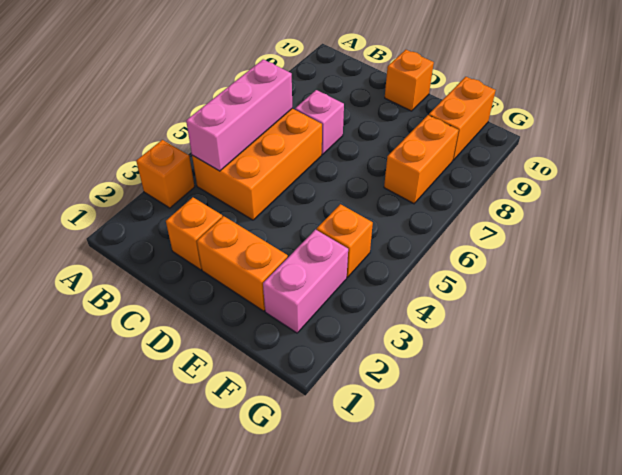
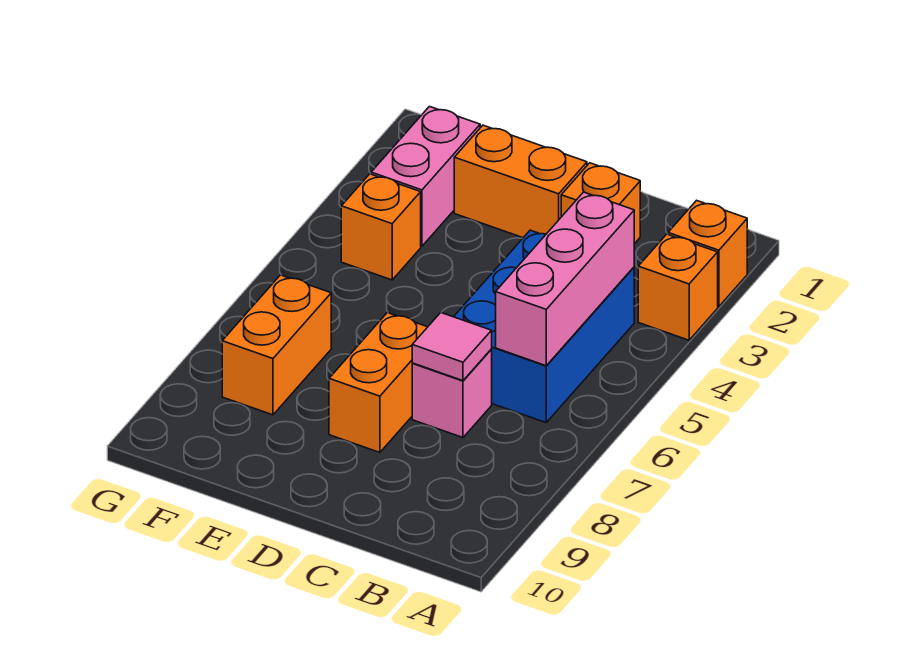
orange brick B4:C6 level 1 -> blue brick B4:C6 level 1
none -> pink tile C7 level 2
orange brick D10 level 1 -> orange brick A2 level 1
orange brick F9:F10 level 1 -> orange brick D7:D8 level 1

